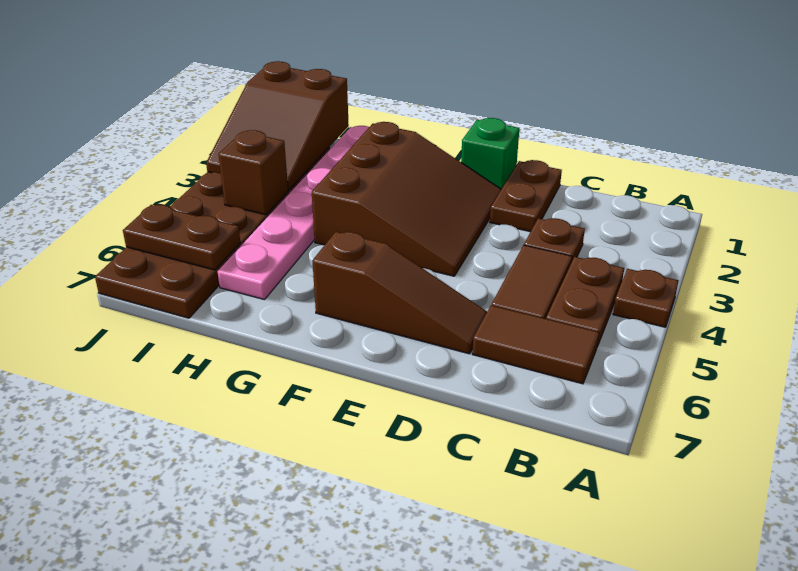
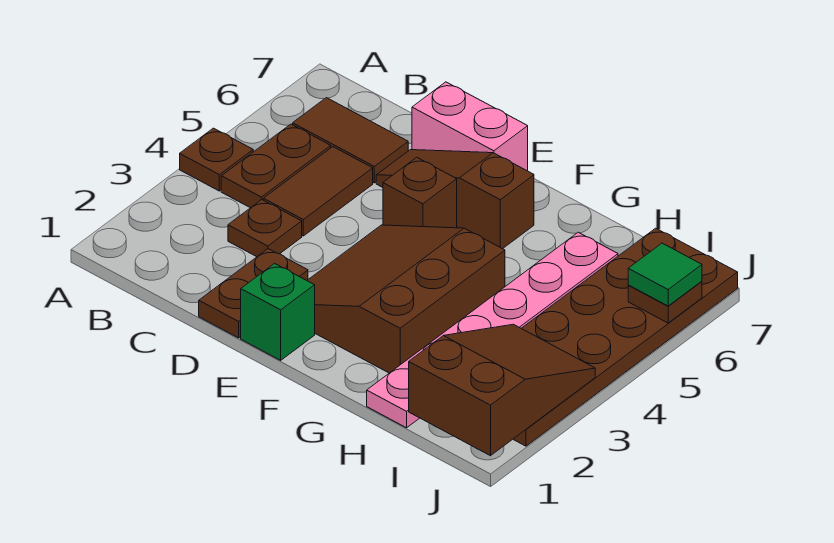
none -> pink brick D7:E7 level 1
brown brick I4 level 2 -> brown brick E5 level 1
brown plate I6:J6 level 2 -> brown plate J6 level 2
none -> green tile J6 level 3

